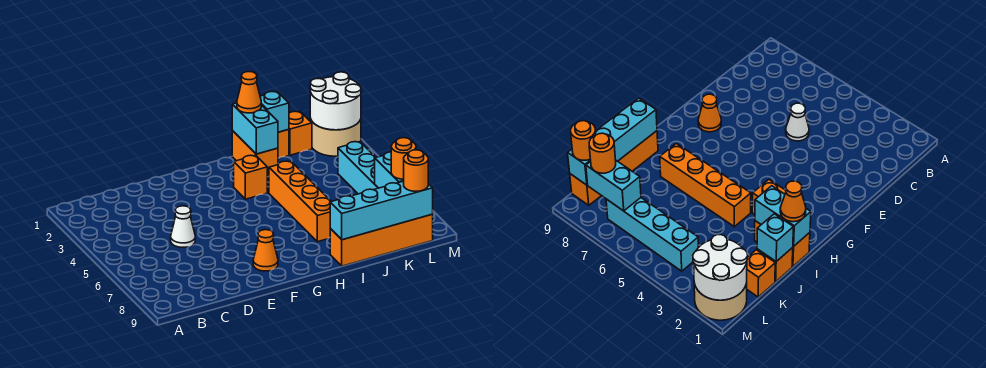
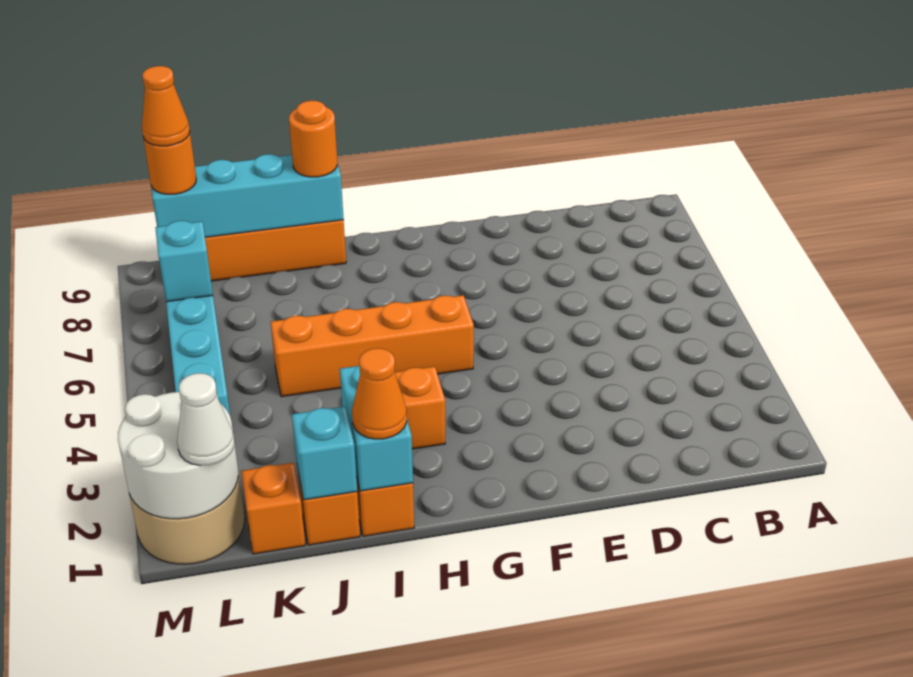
white cone D5 level 1 -> white cone L1 level 3
orange cone F8 level 1 -> orange cone L9 level 4
orange brick I4:I7 level 1 -> orange brick G5:J5 level 1
cyan brick L7:L8 level 2 -> cyan brick L7 level 2
orange round brick L8 level 3 -> orange round brick I9 level 3

